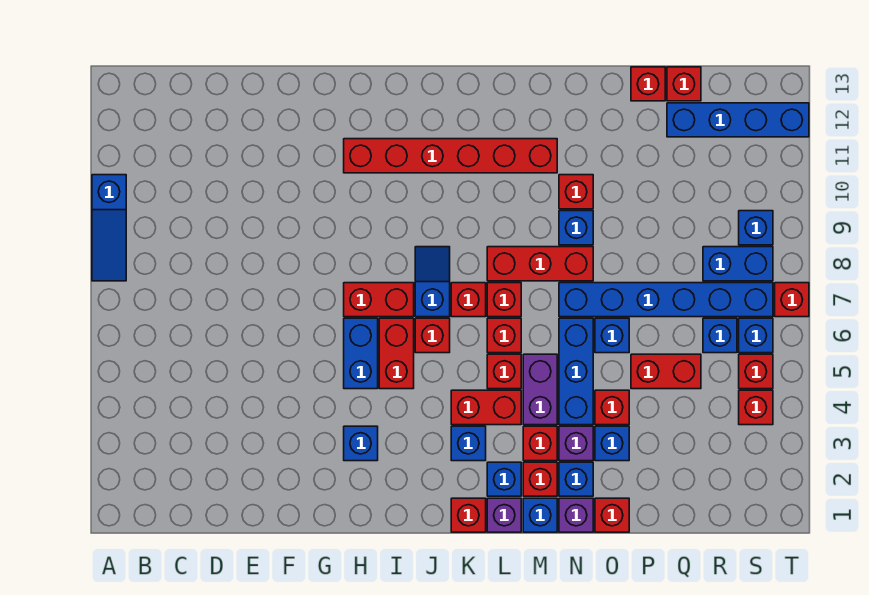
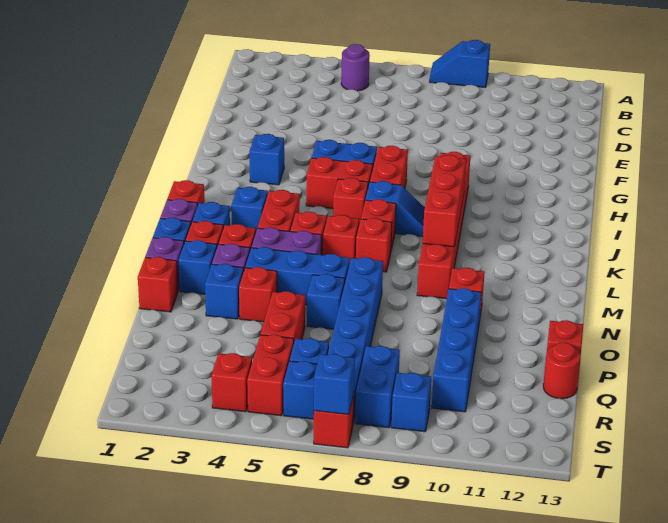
blue slope A8:A10 level 1 top 10 -> blue slope A8:A9 level 1 top 9
none -> purple round brick B5 level 1
red brick H11:M11 level 1 -> red brick H9:M9 level 1
red brick L8:N8 level 1 -> red brick J9:L9 level 2
blue brick N9 level 1 -> blue brick T7 level 2
blue brick Q12:T12 level 1 -> blue brick O10:R10 level 1
red brick Q13 level 1 -> red round brick Q13 level 1
red brick S5 level 1 -> red brick R5:S5 level 1

